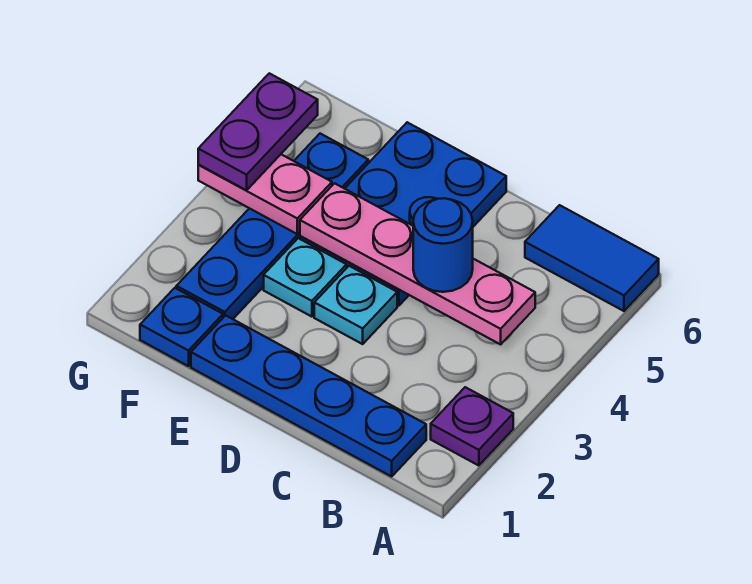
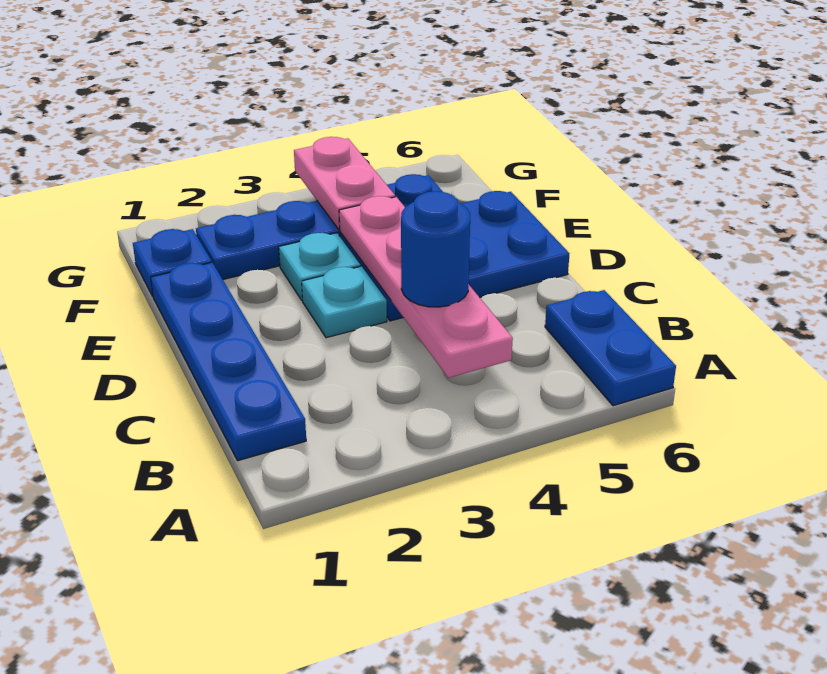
purple plate A2 level 1 -> none
blue tile A6:B6 level 1 -> blue plate A6:B6 level 1
purple plate G4:G5 level 3 -> none

